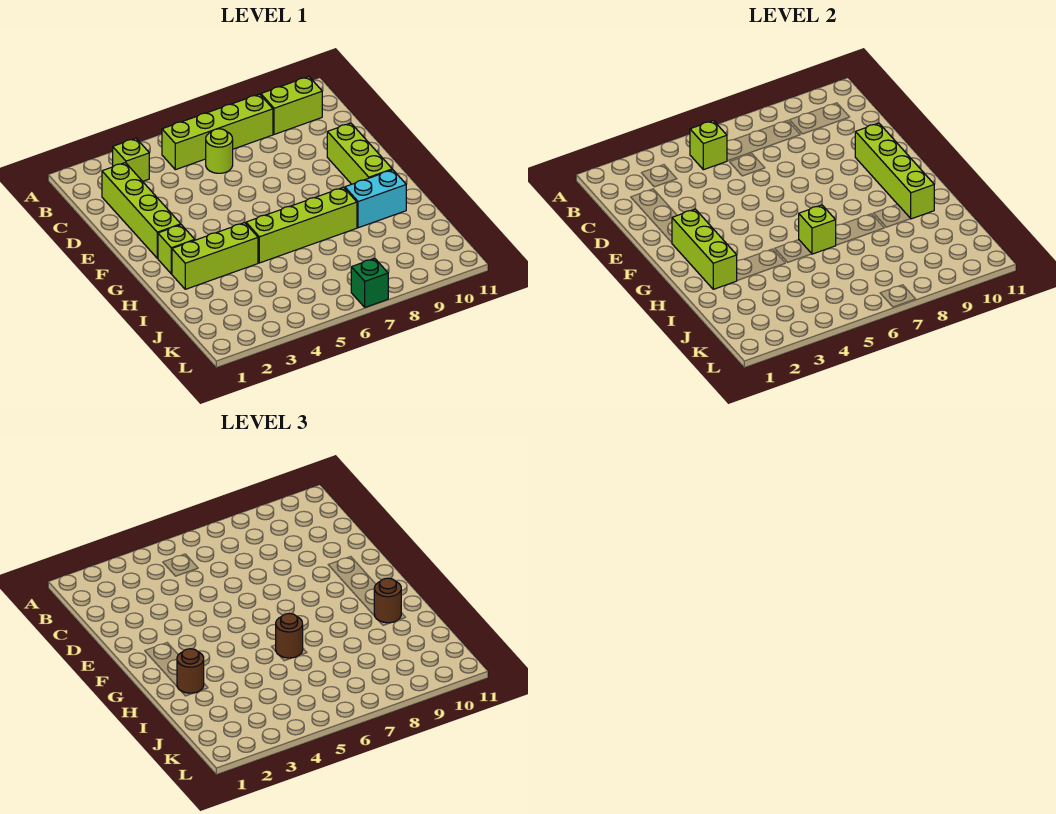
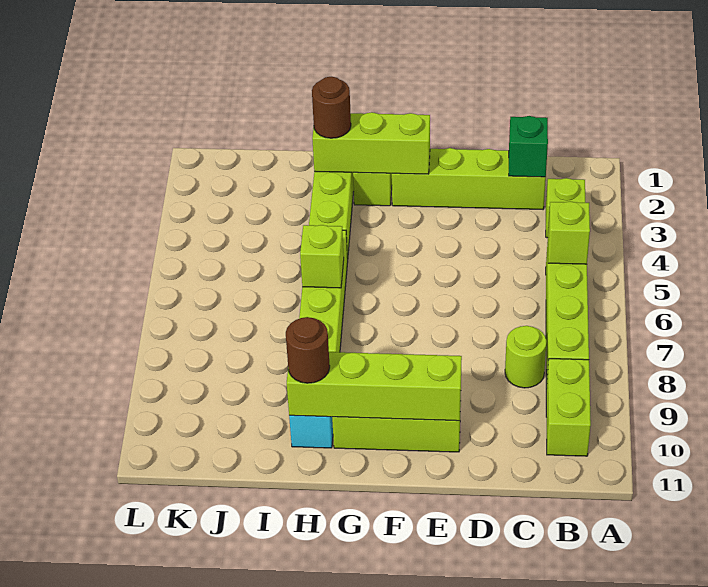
lime round brick C6 level 1 -> lime round brick C8 level 1
brown round brick H6 level 3 -> none
green brick L7 level 1 -> green brick C2 level 2

